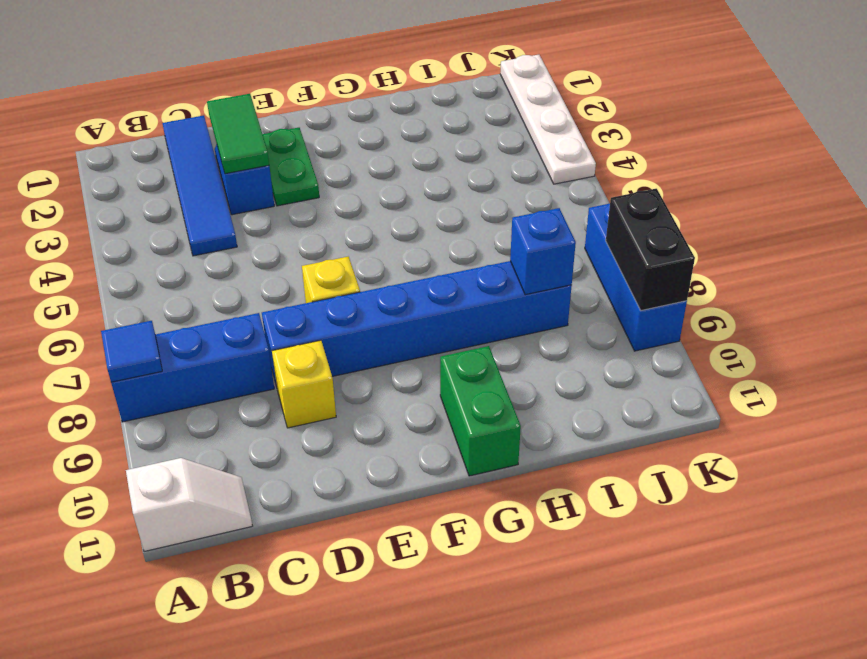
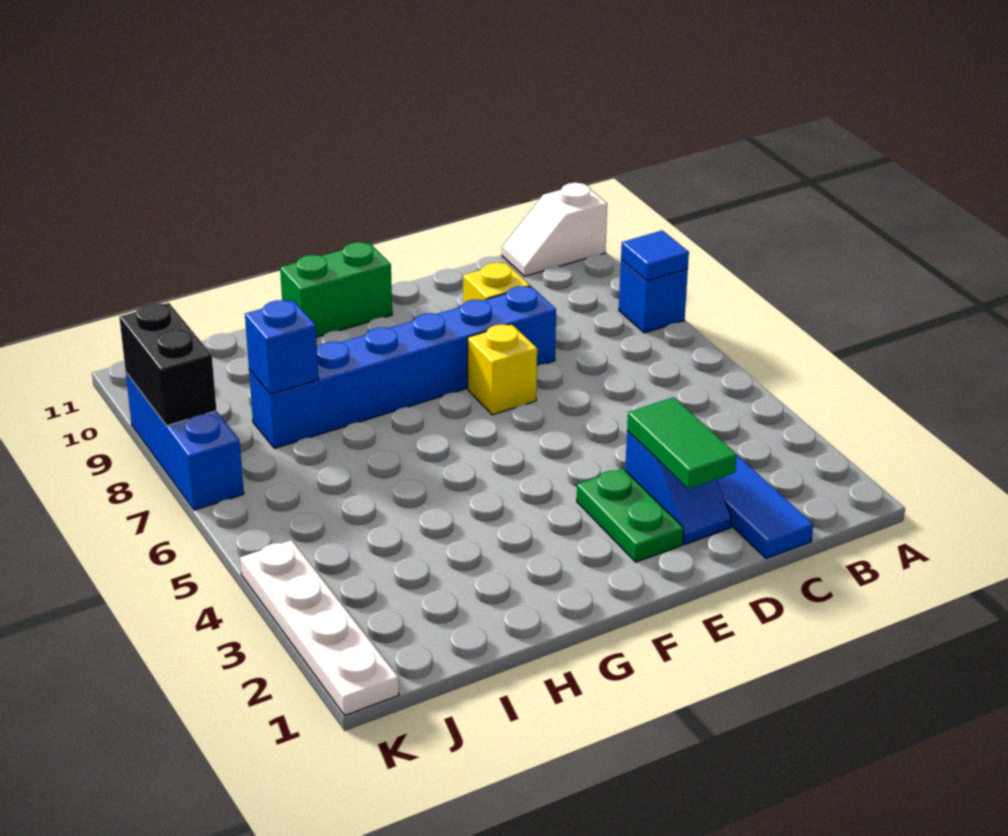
blue brick A8:C8 level 1 -> blue brick A8 level 1
green brick G10:G11 level 1 -> green brick F11:G11 level 1

